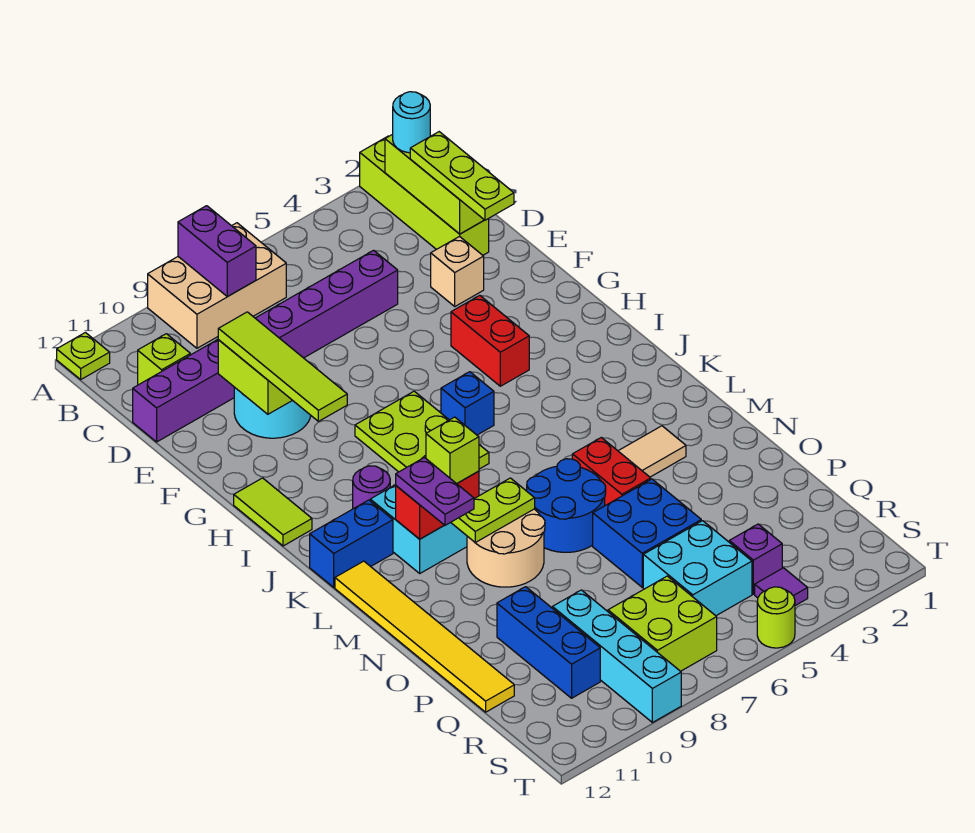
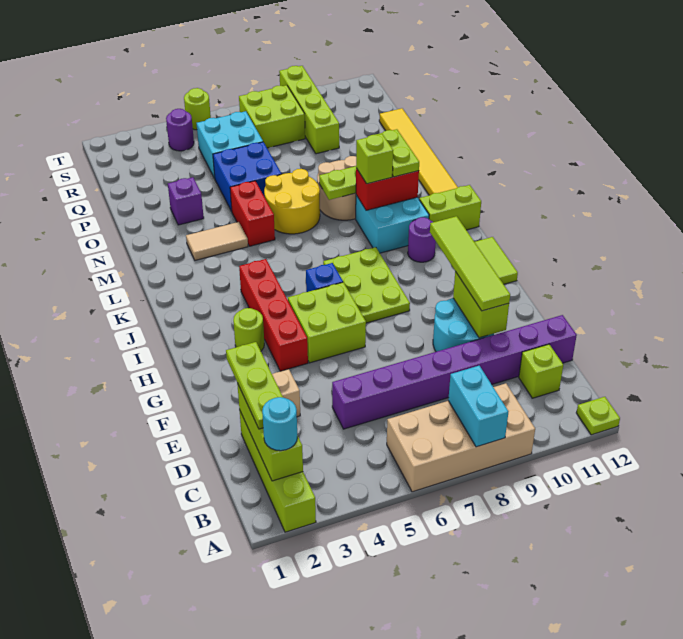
tan brick A7:B9 level 1 -> tan brick A6:B9 level 1
purple brick A8:B8 level 2 -> cyan brick A8:B8 level 2
red brick G4:H4 level 1 -> red brick G4:J4 level 1
none -> lime brick G5:H6 level 1
none -> lime round brick H3 level 1
blue brick K11:K12 level 1 -> lime brick K11:K12 level 1
purple plate L10:M10 level 3 -> lime plate L10:M10 level 3
blue round brick M6:N7 level 1 -> yellow round brick M6:N7 level 1
blue brick P10:R10 level 1 -> none
cyan brick Q9:T9 level 1 -> lime brick Q9:T9 level 1
purple brick R4 level 1 -> purple brick O3 level 1
purple tile S4 level 1 -> purple round brick S4 level 1

